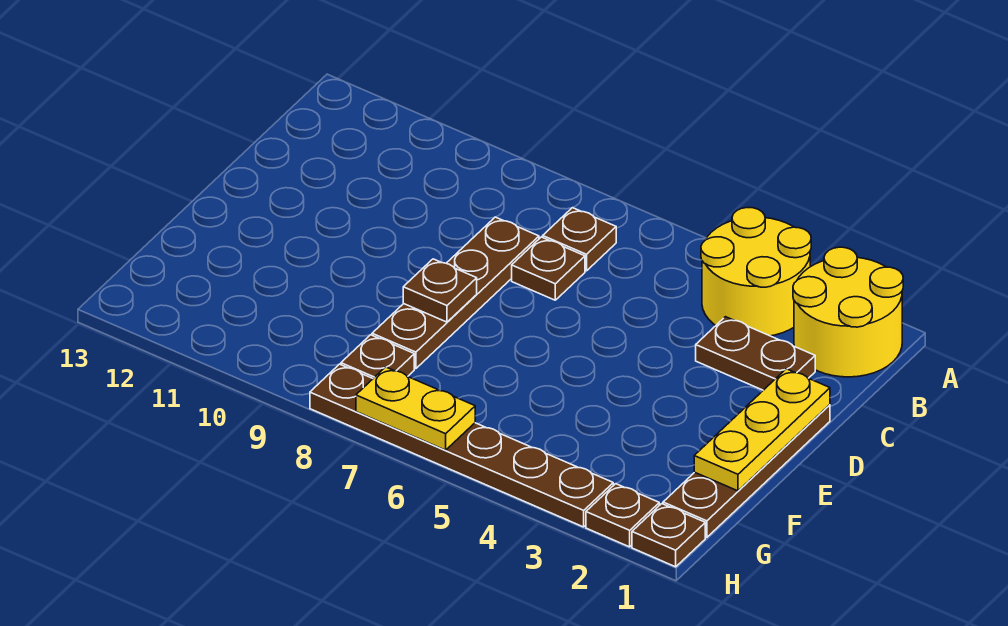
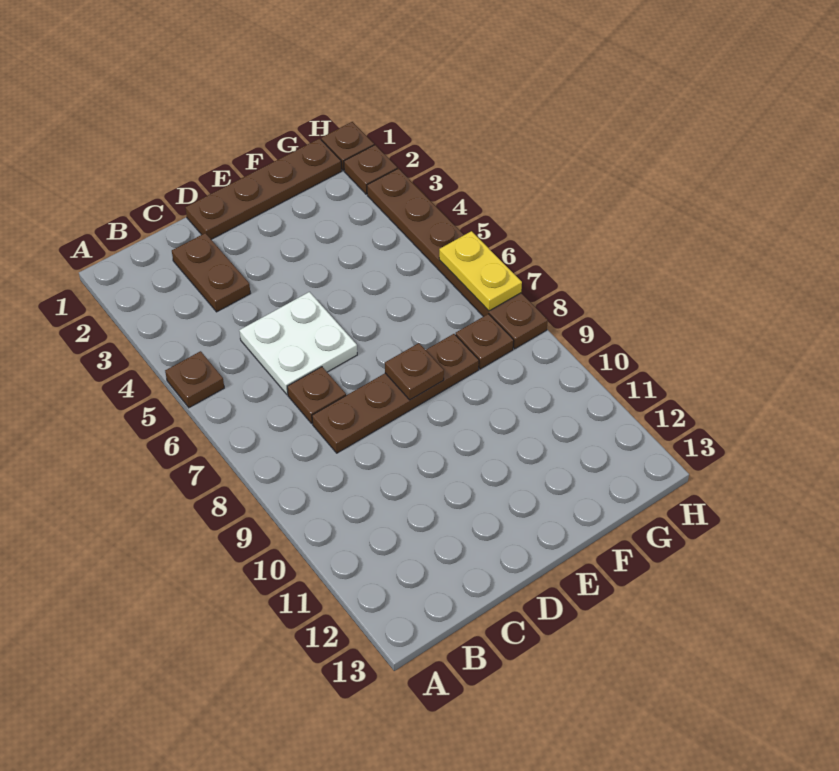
yellow round brick A1:B2 level 1 -> none
yellow round brick A3:B4 level 1 -> none
brown plate B7 level 1 -> brown plate A5 level 1
none -> white plate C5:D6 level 1
yellow plate D1:F1 level 2 -> none

